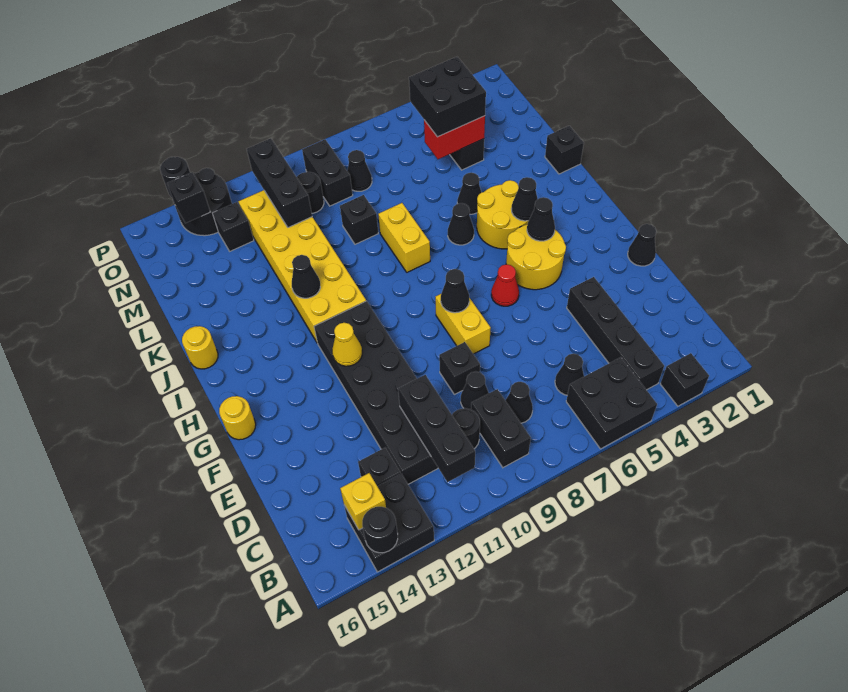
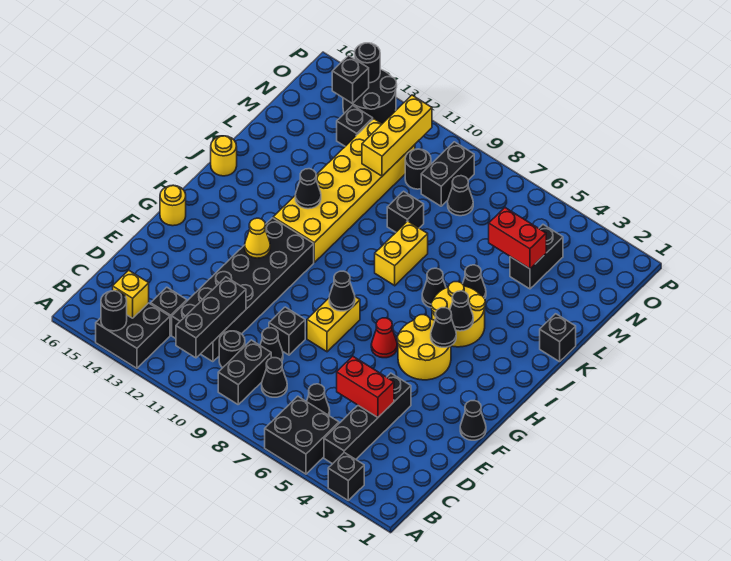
none -> red brick D4:D5 level 2
black brick M4:N5 level 3 -> none
black brick M11:O11 level 2 -> yellow brick M11:O11 level 2

